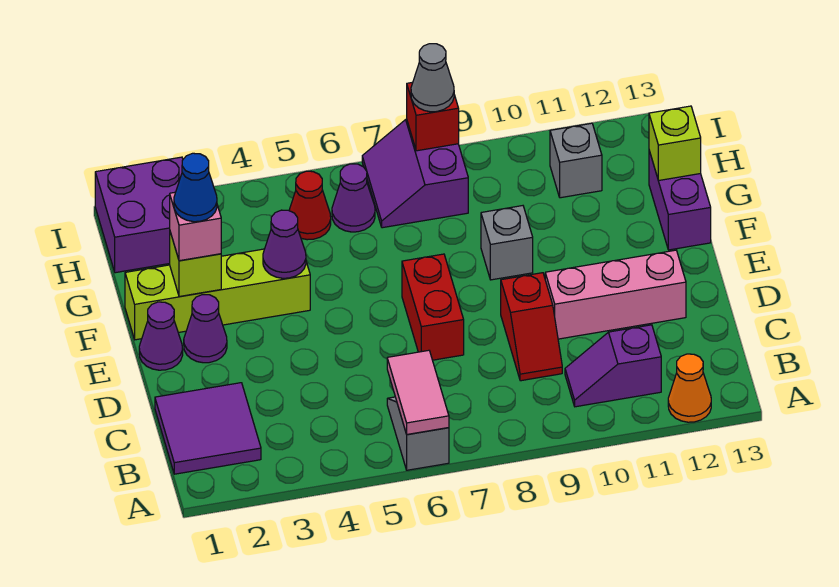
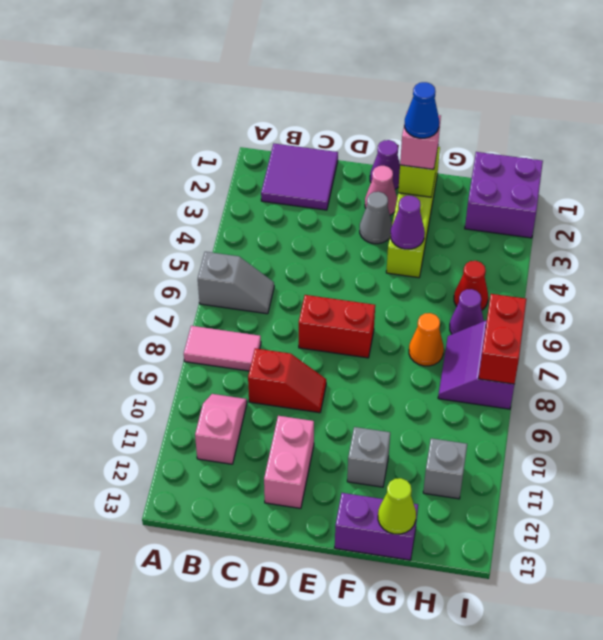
pink tile A6:B6 level 2 -> pink tile A8:B8 level 1
orange cone A12 level 1 -> orange cone G7 level 1
purple slope B10:B11 level 1 top 11 -> pink slope B10:B11 level 1 top 11
red slope C9:D9 level 1 top D -> red slope C9:D9 level 1 top C
pink brick D10:D12 level 1 -> pink brick D11:D12 level 1
purple cone E2 level 1 -> pink cone E2 level 1
grey brick F9 level 1 -> grey brick F11 level 1
lime brick G13 level 2 -> lime cone G13 level 2
purple slope H7:I8 level 1 top 8 -> purple slope H7:I8 level 1 top I
red brick I8 level 2 -> red brick I7:I8 level 2
grey cone I8 level 3 -> grey cone E3 level 1

